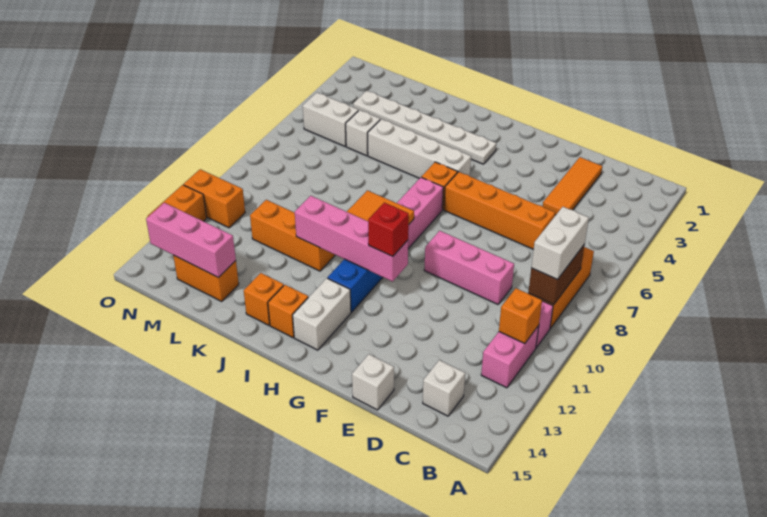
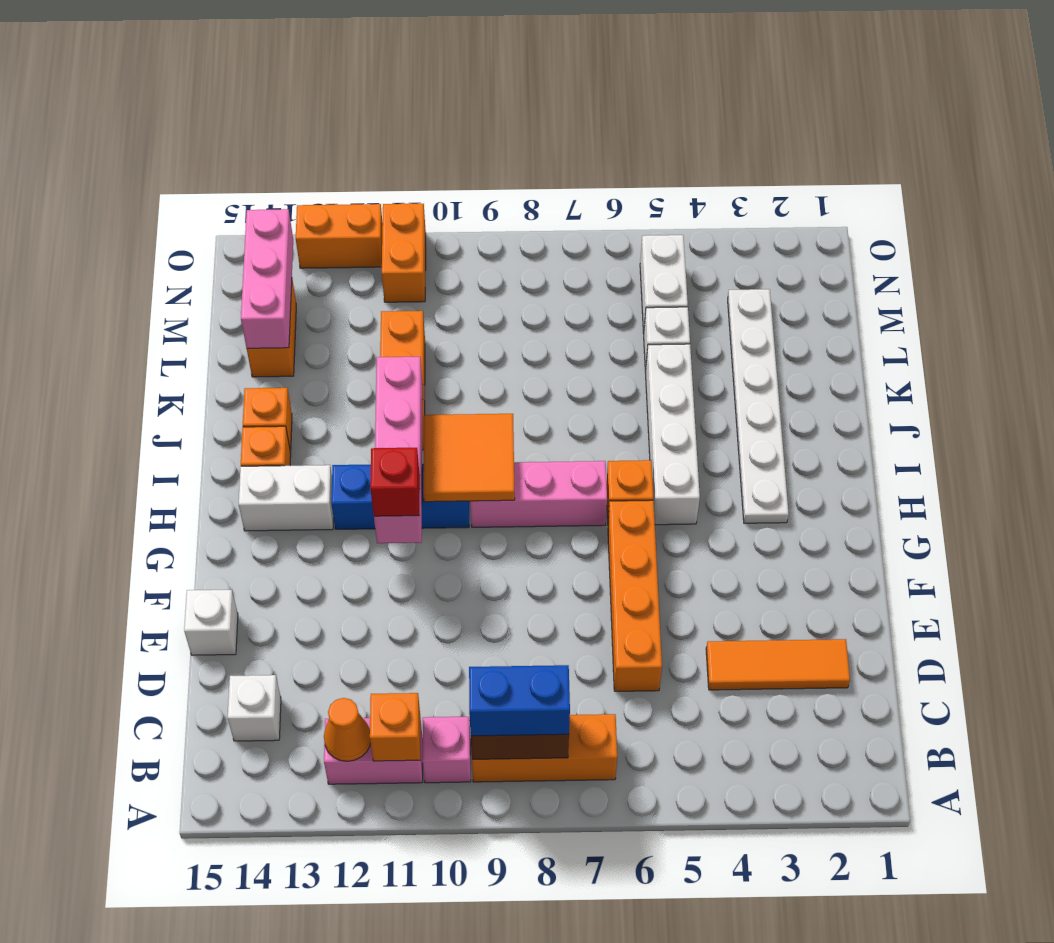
white brick B8:B9 level 3 -> blue brick B8:B9 level 3
none -> orange cone B12 level 2
pink brick D9:F9 level 1 -> none

